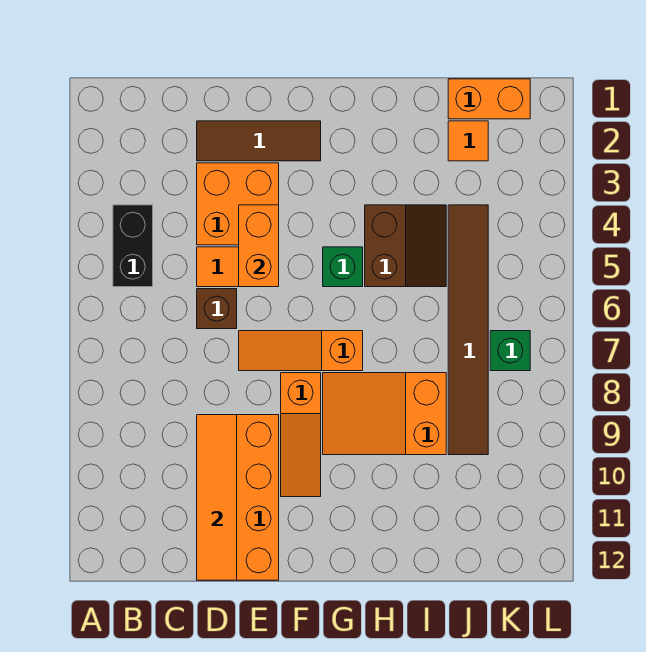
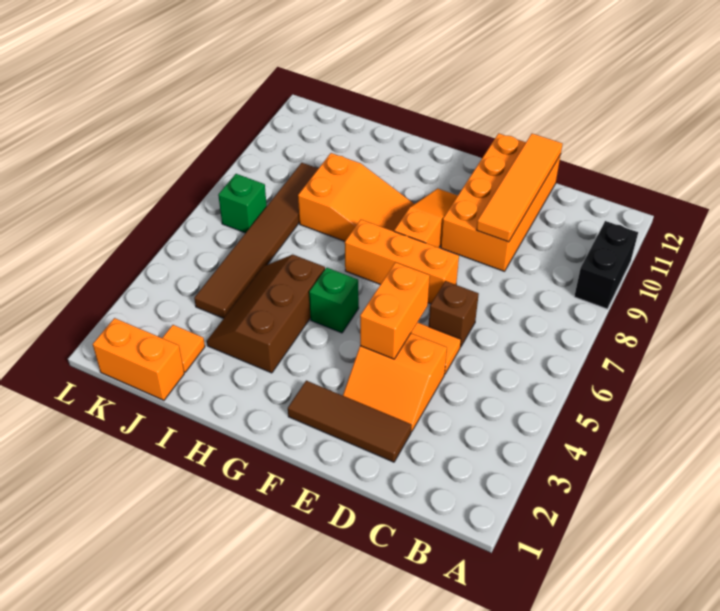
black brick B4:B5 level 1 -> black brick A9:A10 level 1
orange brick D3:E4 level 1 -> orange slope D3:E4 level 1 top 4
orange slope E7:G7 level 1 top G -> orange brick E7:G7 level 1
brown slope H4:I5 level 1 top H -> brown slope H3:I5 level 1 top H

